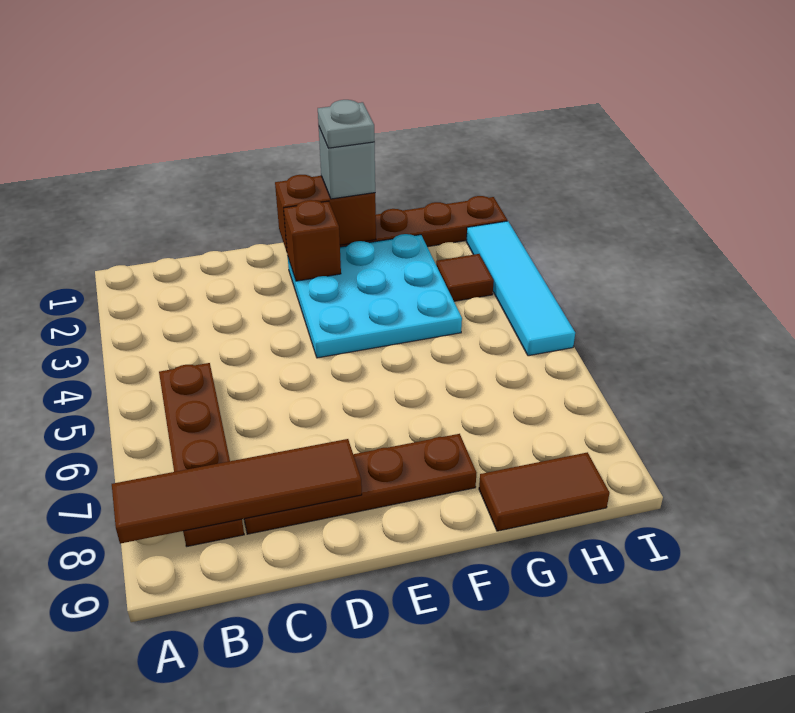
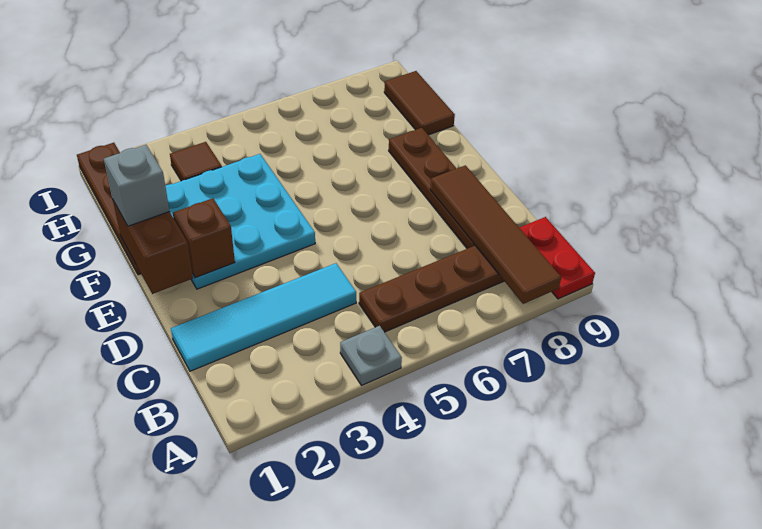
none -> red plate A9:B9 level 1
grey plate F1 level 4 -> grey plate A4 level 1
cyan tile I2:I5 level 1 -> cyan tile C1:C4 level 1

